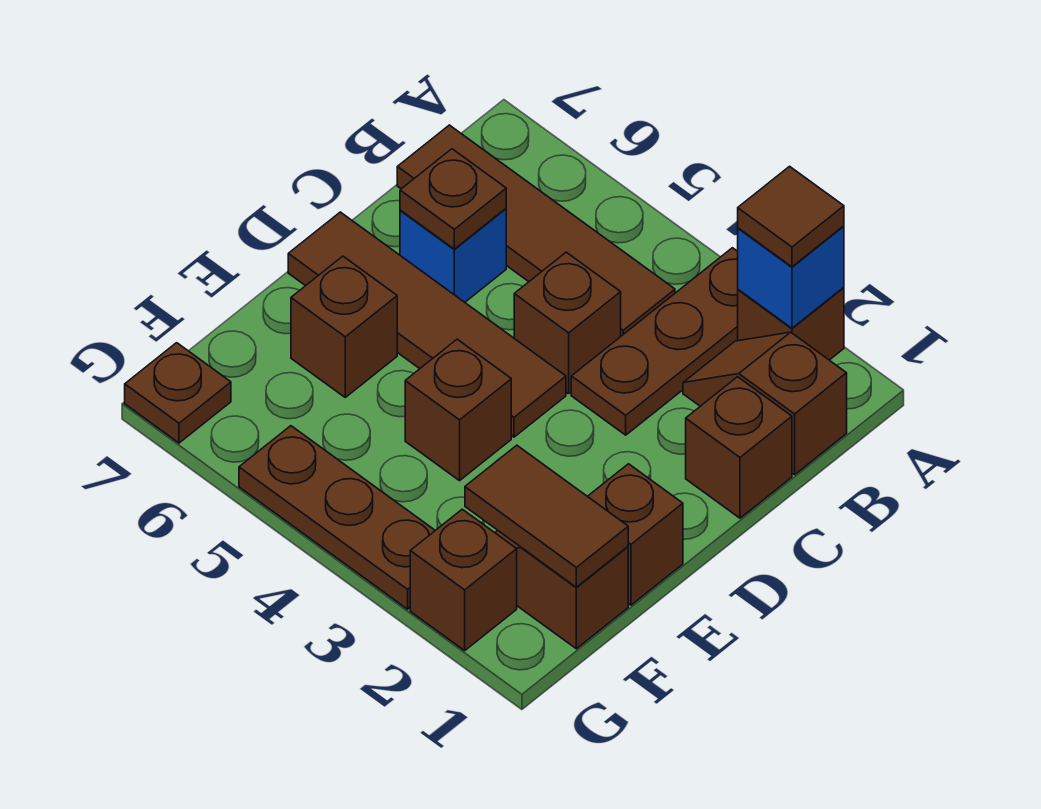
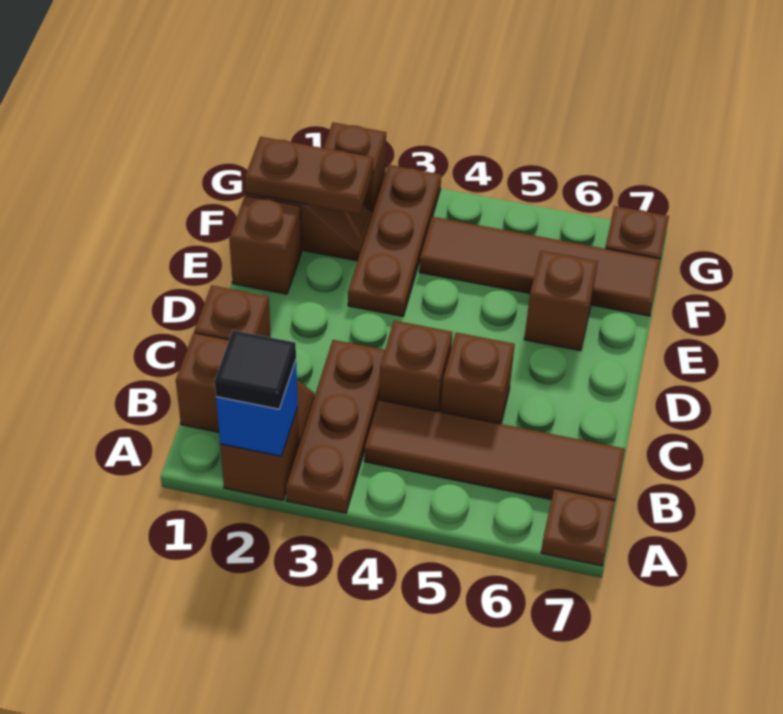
brown tile A2 level 3 -> black tile A2 level 3
blue brick C6 level 1 -> none
brown plate C6 level 2 -> brown plate A7 level 1
brown tile D4:D7 level 1 -> brown tile F4:F7 level 1
brown brick E4 level 1 -> brown brick C5 level 1
brown tile F1:F2 level 2 -> brown plate F1:F2 level 2
brown plate G3:G5 level 1 -> brown plate E3:G3 level 1

